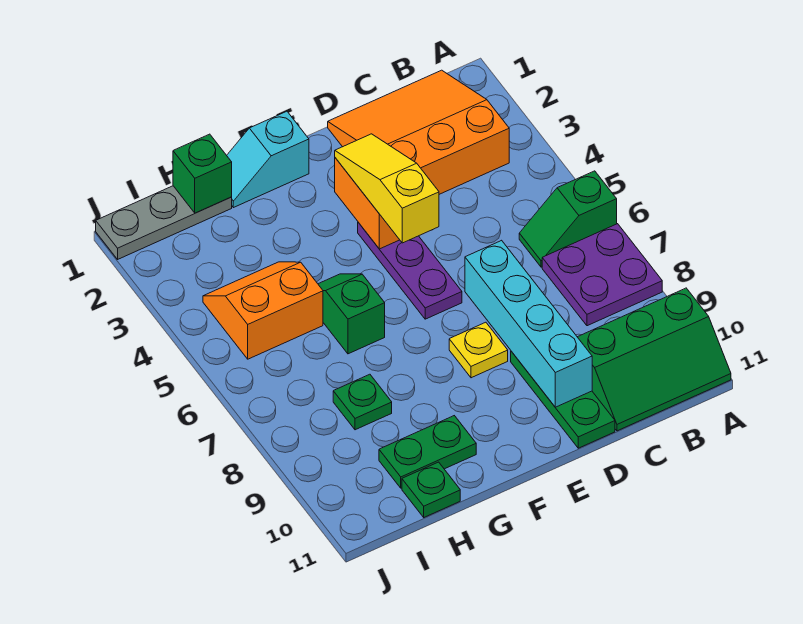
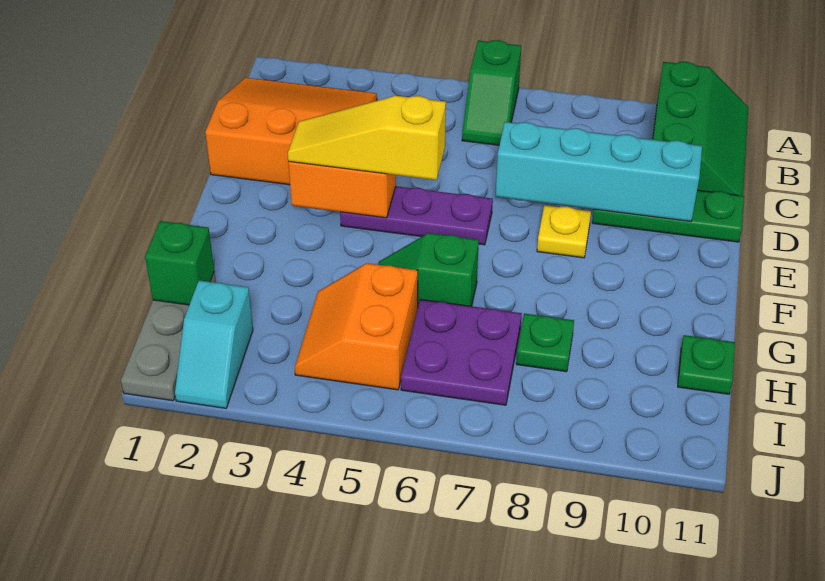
purple plate A7:B8 level 1 -> purple plate H6:I7 level 1
orange slope B1:D3 level 1 top 3 -> orange slope B1:D3 level 1 top D
cyan slope F1:G1 level 1 top F -> cyan slope I2:J2 level 1 top I
green plate G10:H10 level 1 -> none

